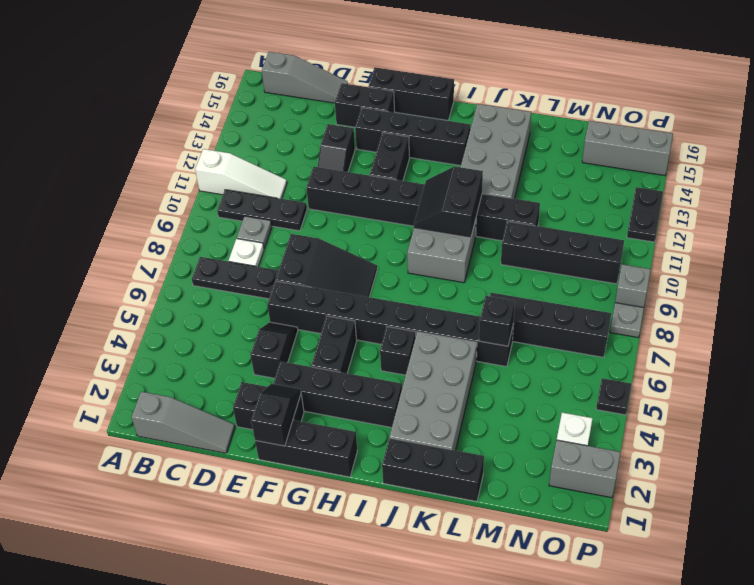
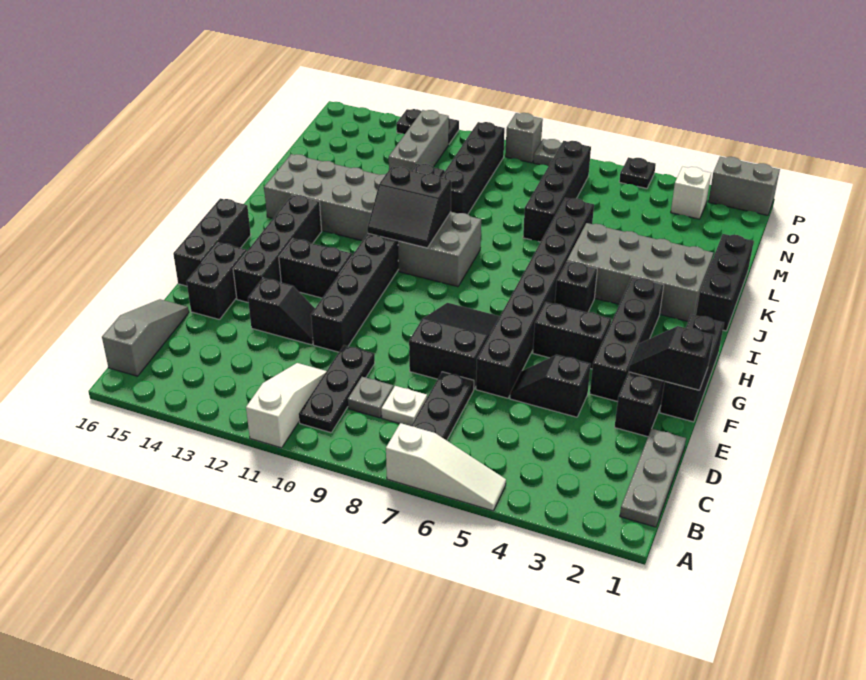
none -> white slope A5:A7 level 1 top 7
grey slope B1:D1 level 1 top B -> grey plate B1:D1 level 1
black brick L6 level 2 -> none
grey brick N15:P15 level 1 -> grey brick M12:O12 level 1
grey brick O2:P2 level 1 -> grey brick P1:P2 level 1

